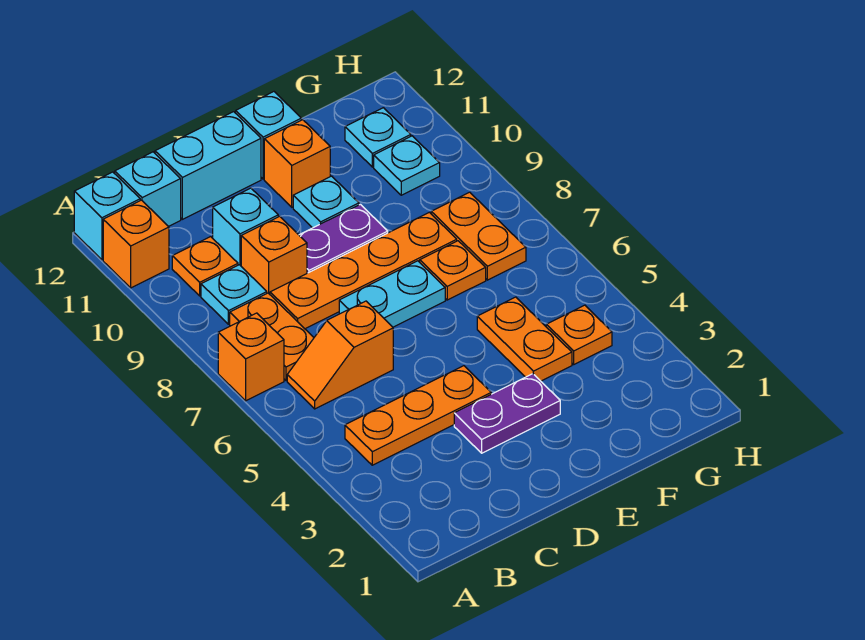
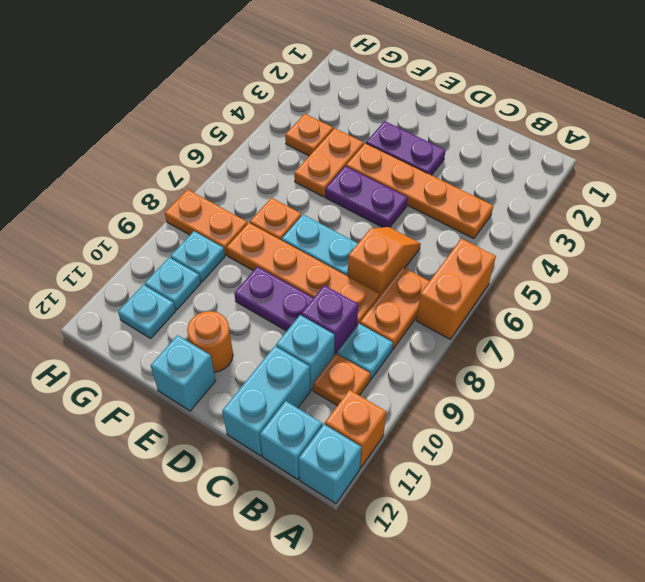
orange brick A7 level 1 -> orange brick A6:A7 level 1
orange plate B4:D4 level 1 -> orange plate B4:E4 level 1
orange slope B6:C6 level 1 top C -> orange slope C6:C7 level 1 top 7
orange brick C9 level 1 -> purple brick C9 level 1
cyan brick C12:D12 level 1 -> cyan brick C11:C12 level 1
none -> purple plate D5:E5 level 1
cyan plate E10 level 1 -> cyan plate G9 level 1
orange brick E11 level 1 -> orange round brick E11 level 1
orange plate G7:G8 level 1 -> orange plate G8:H8 level 1

